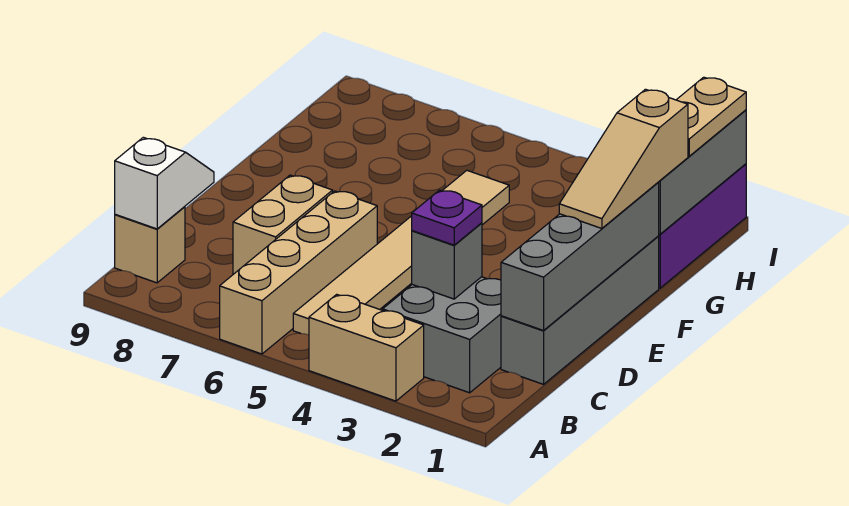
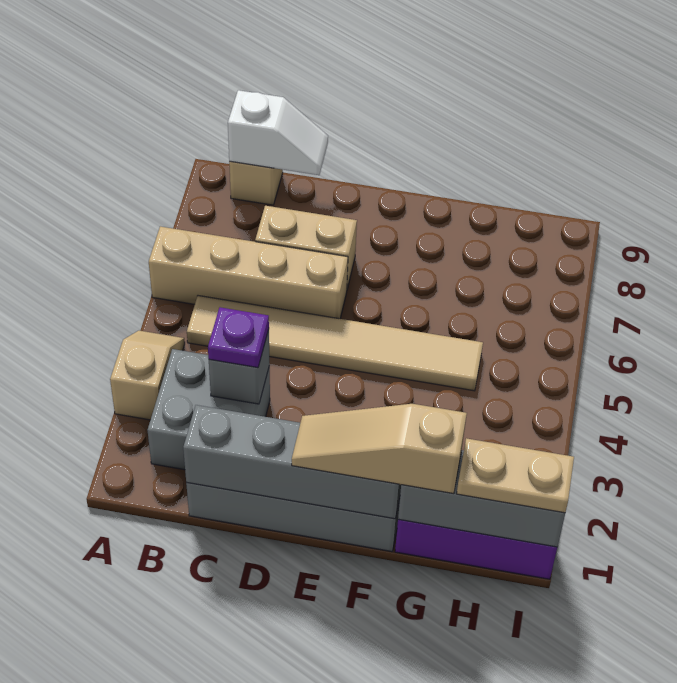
tan brick A3:A4 level 1 -> tan slope A3:A4 level 1 top 3

